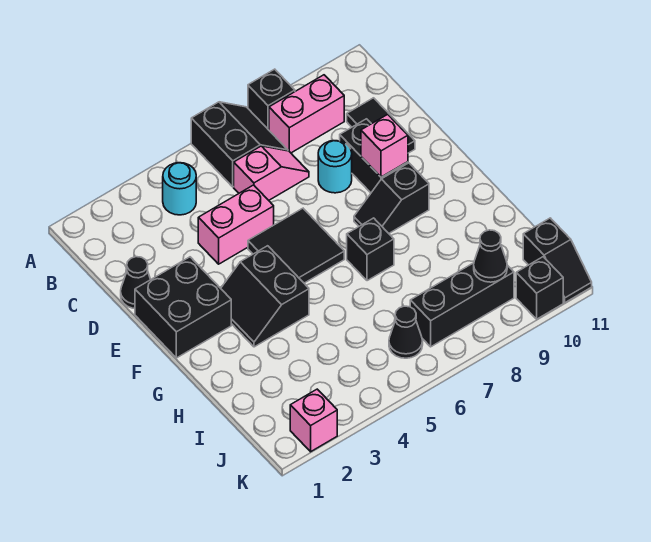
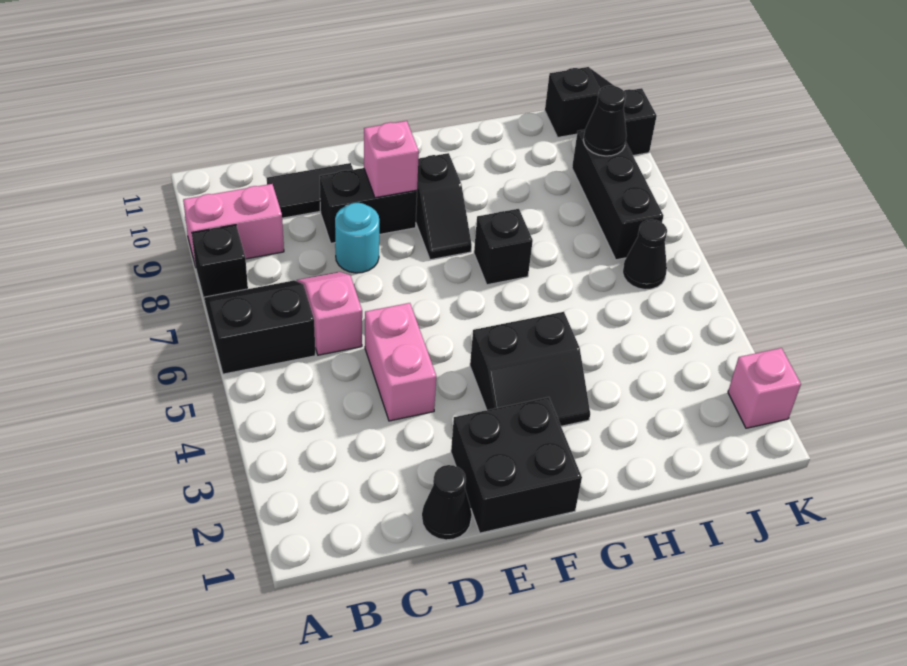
cyan round brick B4 level 1 -> none
pink brick B8:B9 level 1 -> pink brick A9:B9 level 1
black tile E5:F6 level 1 -> none

